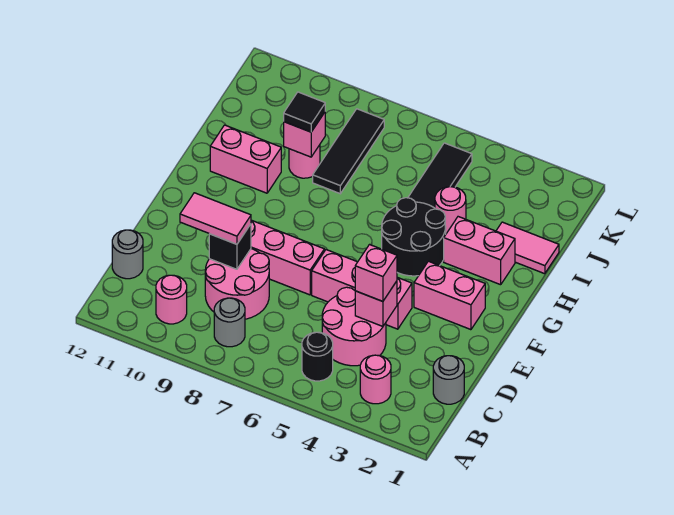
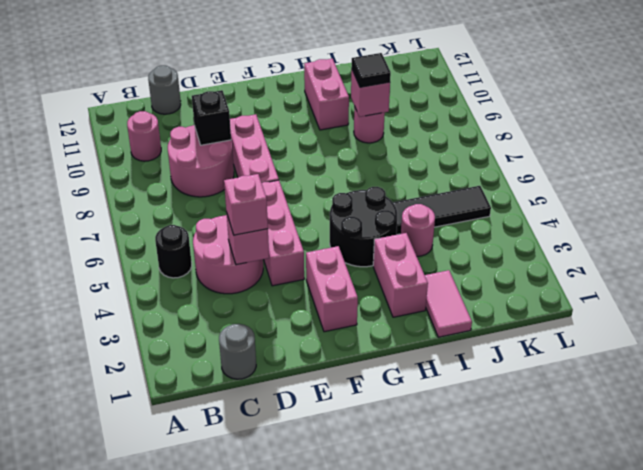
pink round brick B3 level 1 -> none
grey round brick B8 level 1 -> none
pink tile D9:D10 level 3 -> none
black tile I8:K8 level 1 -> none

